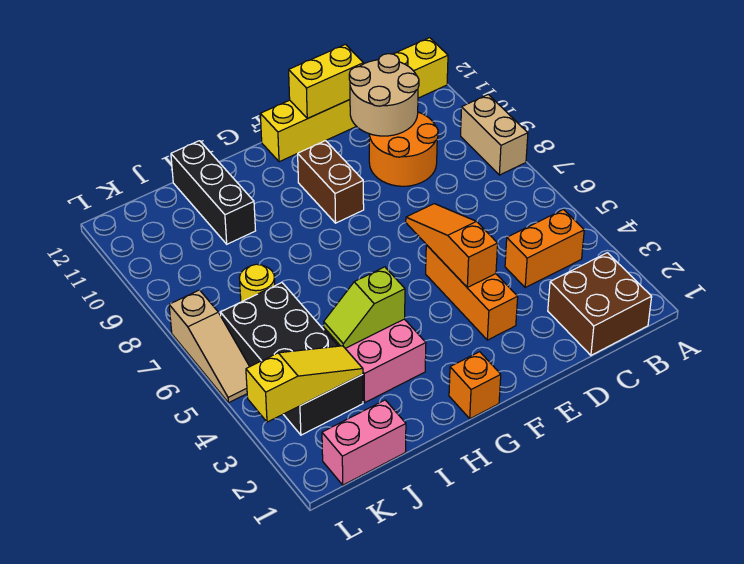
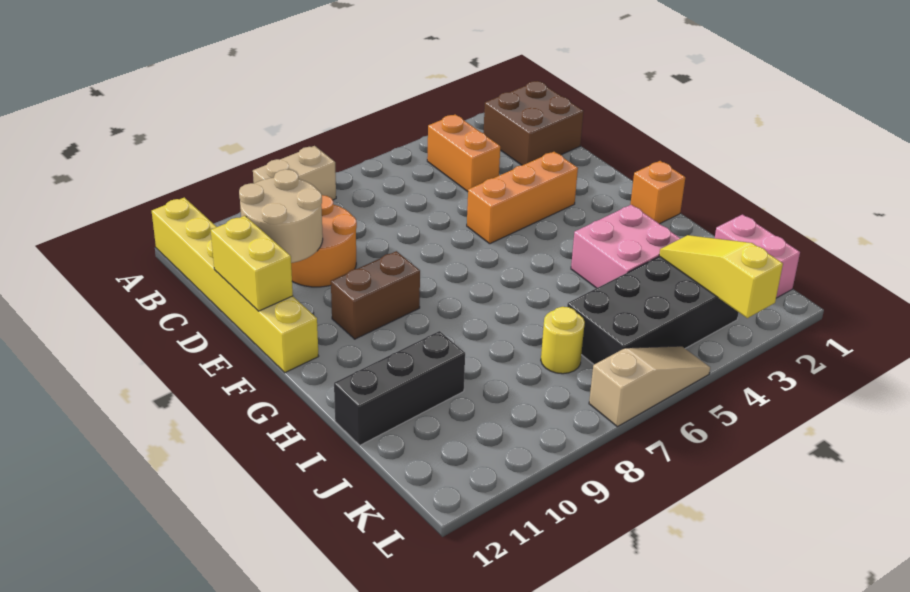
orange slope E4:E6 level 2 top 4 -> none
lime slope H4:I4 level 2 top H -> none

